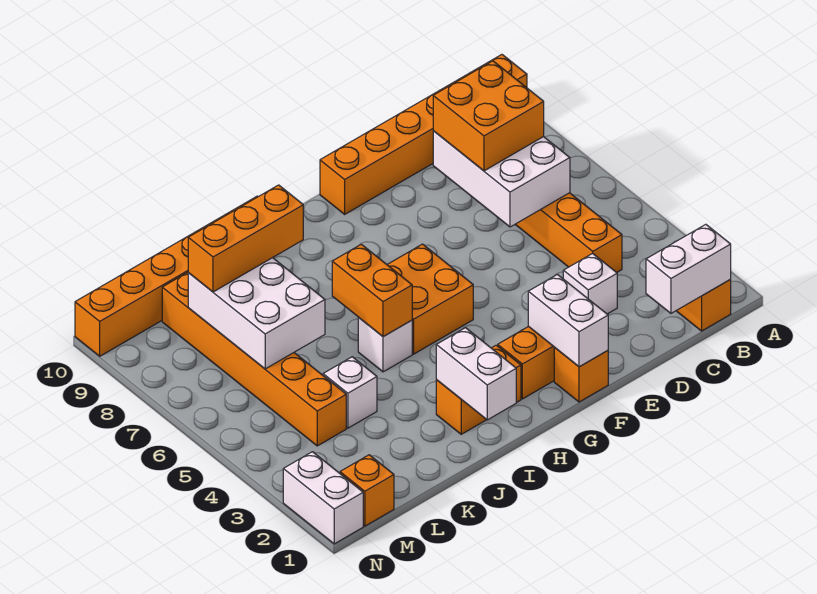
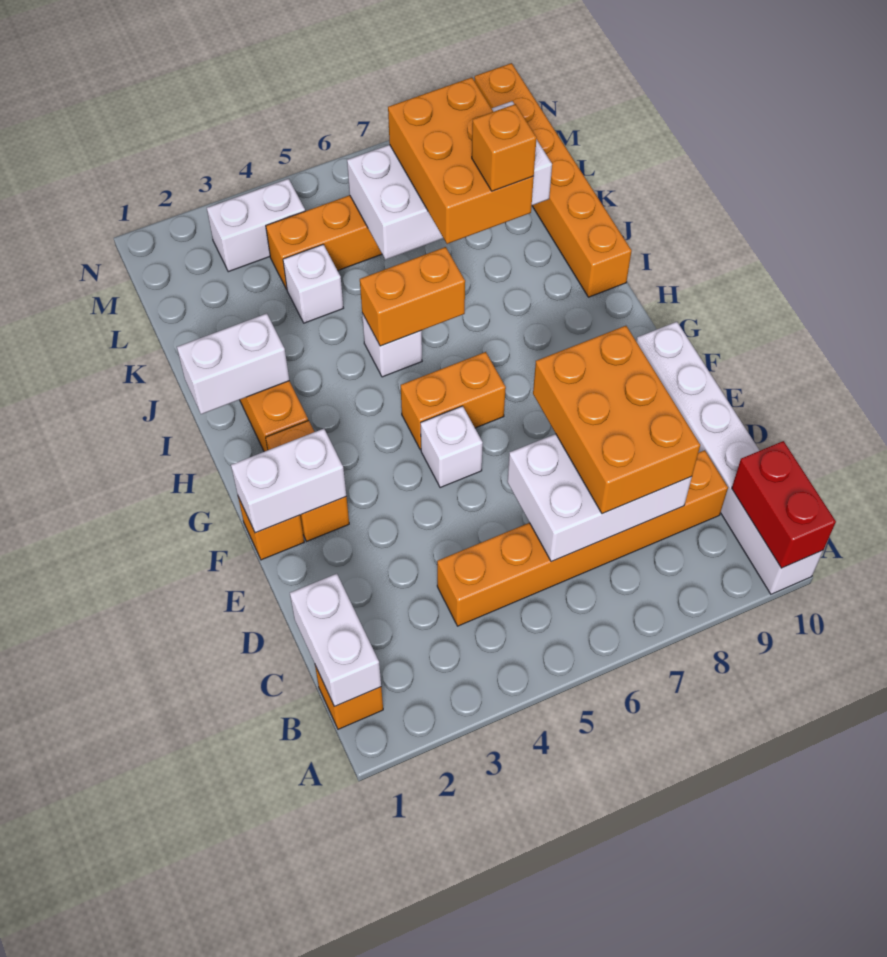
orange brick A10:F10 level 1 -> white brick A10:F10 level 1
none -> red brick A10:B10 level 2
orange brick C7:D8 level 3 -> orange brick C7:E8 level 3
white brick D3 level 1 -> white brick F5 level 1
orange brick G5:H6 level 1 -> orange brick G5:G6 level 1
orange brick J8:L8 level 3 -> orange brick J7:L8 level 3
white brick K6:L8 level 2 -> white brick K6:L9 level 2
orange brick M1 level 1 -> orange brick J8 level 4
white brick N1:N2 level 1 -> white brick M3:M4 level 1

